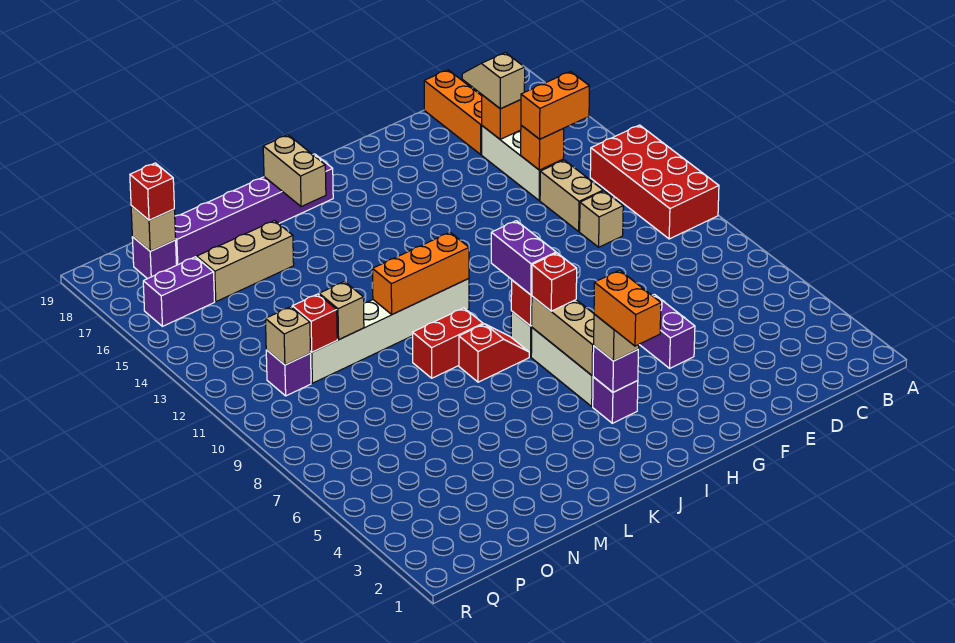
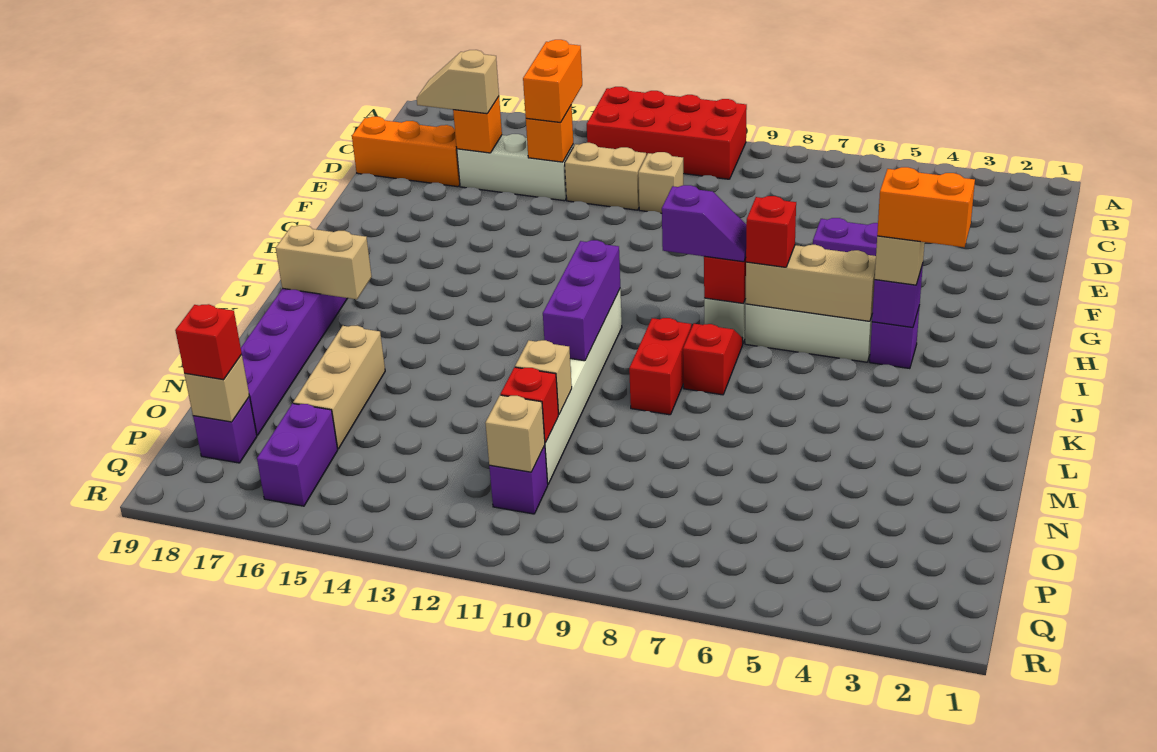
purple brick I8:I9 level 3 -> purple slope I8:I9 level 3 top 9
orange brick J11:L11 level 2 -> purple brick J11:L11 level 2

